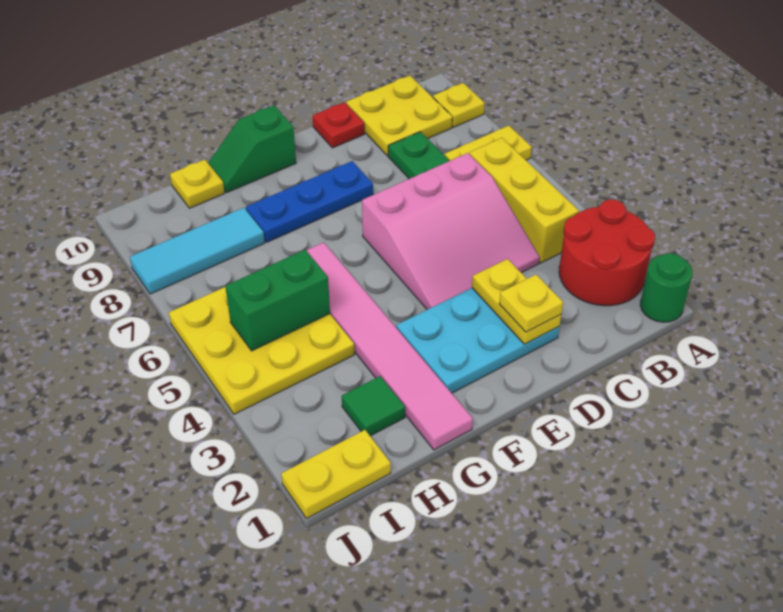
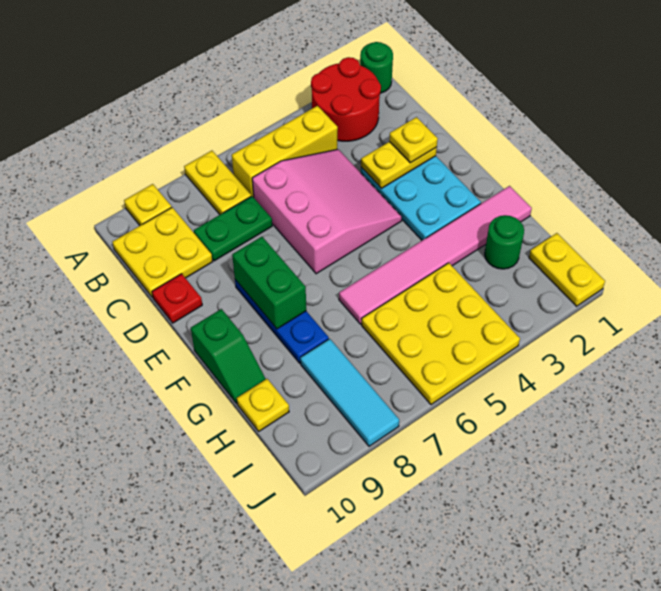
green tile H2 level 1 -> green round brick H2 level 1
green brick H5:I5 level 2 -> green brick E8:F8 level 2

